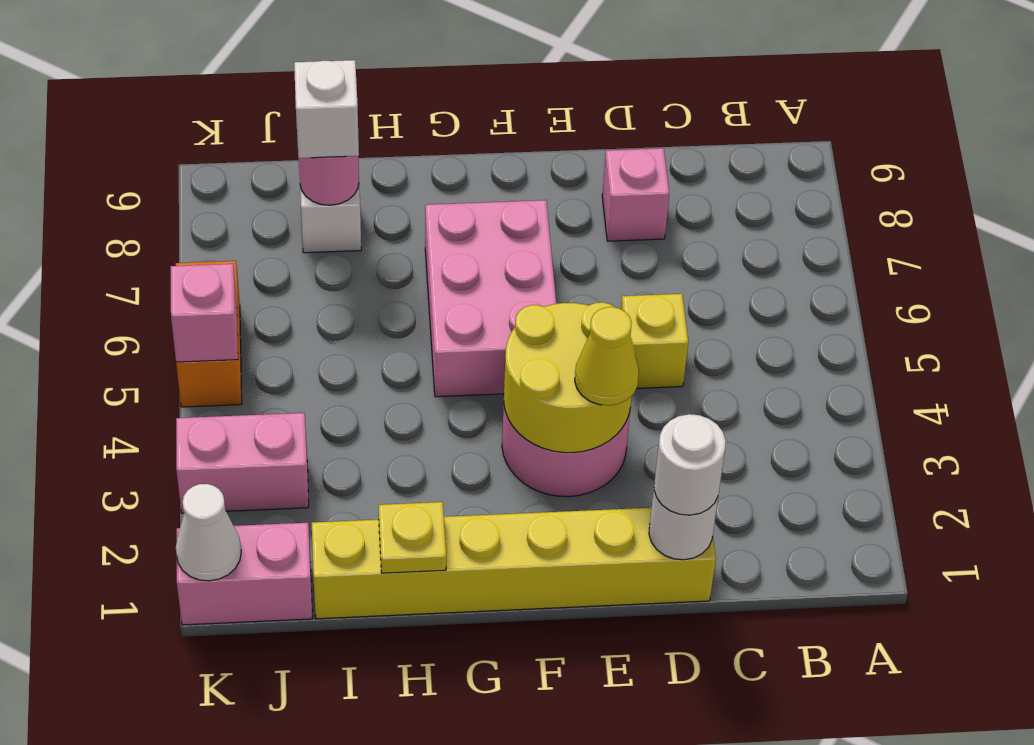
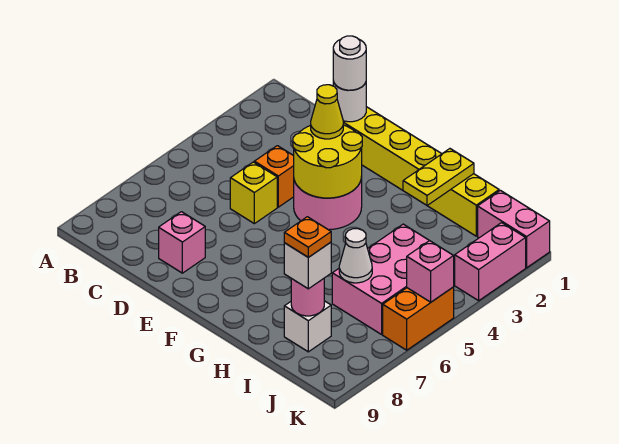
none -> orange brick D4 level 1
pink brick F5:G7 level 1 -> pink brick I4:J6 level 1
yellow plate H1 level 2 -> yellow plate H1:H2 level 2
none -> orange plate I8 level 4
pink brick J3:K3 level 1 -> pink brick K2:K3 level 1
white cone K1 level 2 -> white cone I6 level 2

